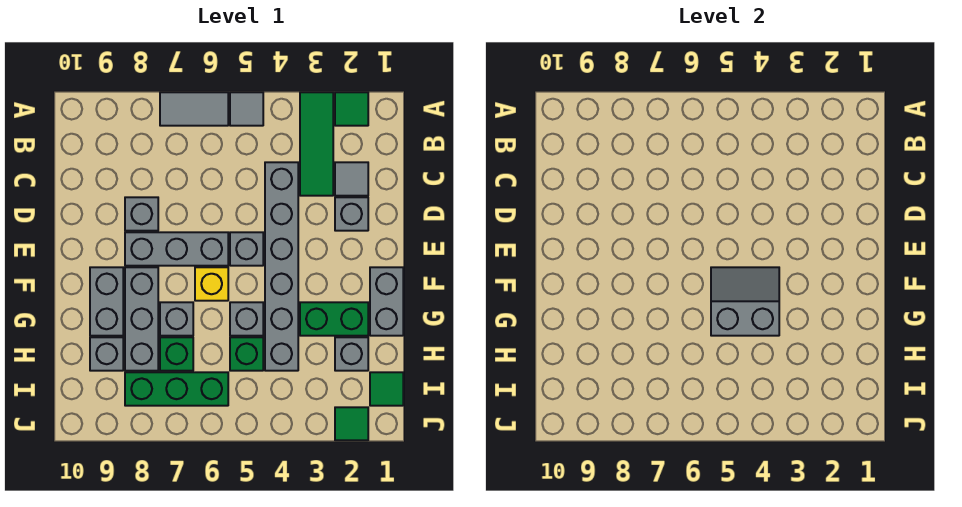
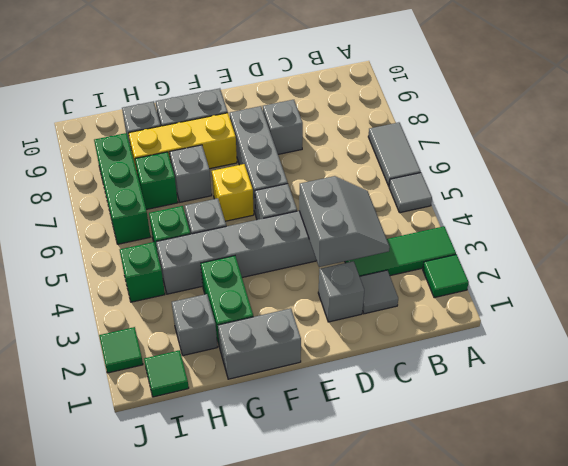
grey slope F4:G5 level 2 top G -> grey slope C3:D4 level 2 top D
grey brick F8:H8 level 1 -> yellow brick F8:H8 level 1
none -> green brick I4 level 1

